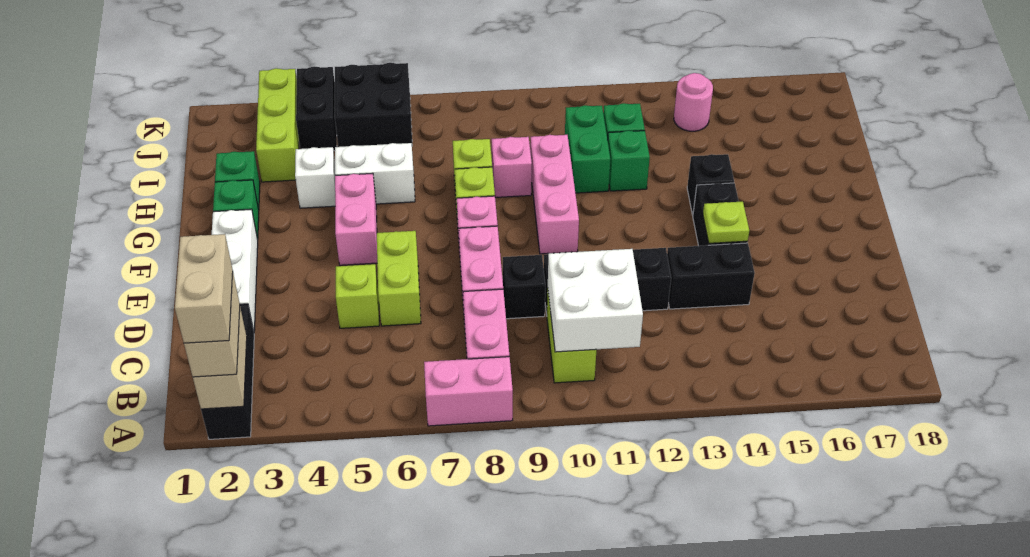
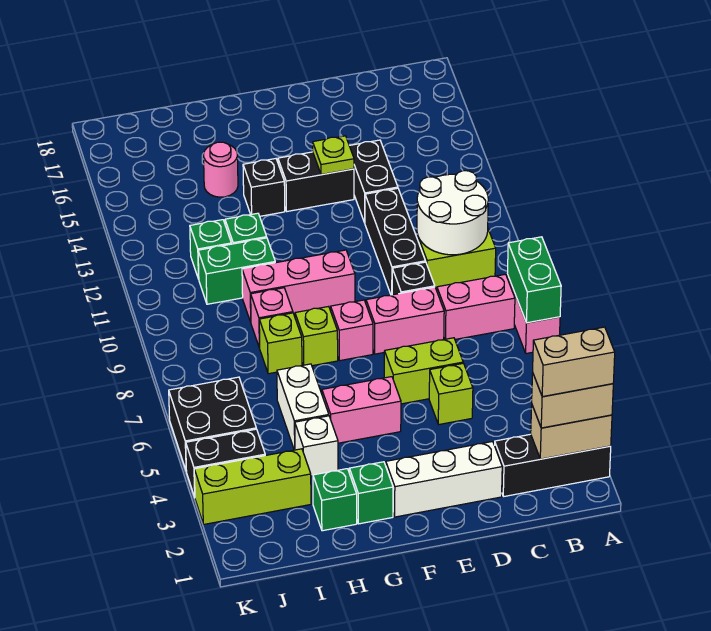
none -> green brick A7:A8 level 2
white brick B10:C11 level 2 -> white round brick B10:C11 level 2
pink round brick J14 level 1 -> pink round brick H15 level 1

